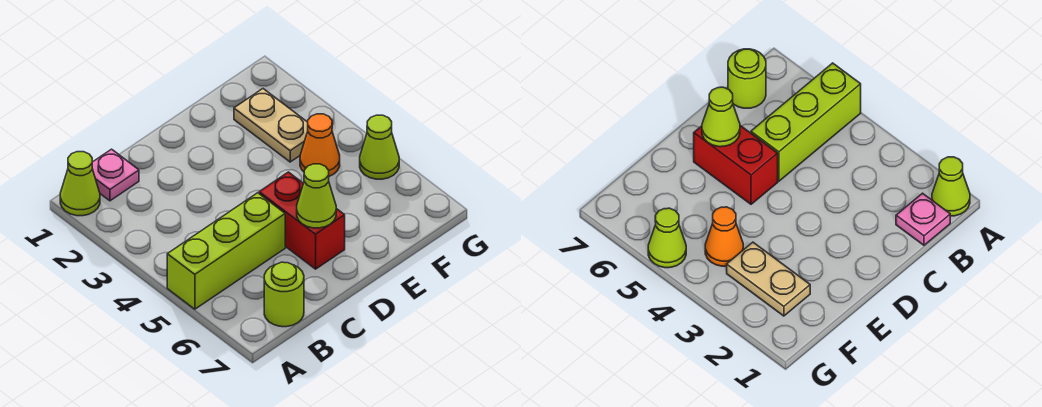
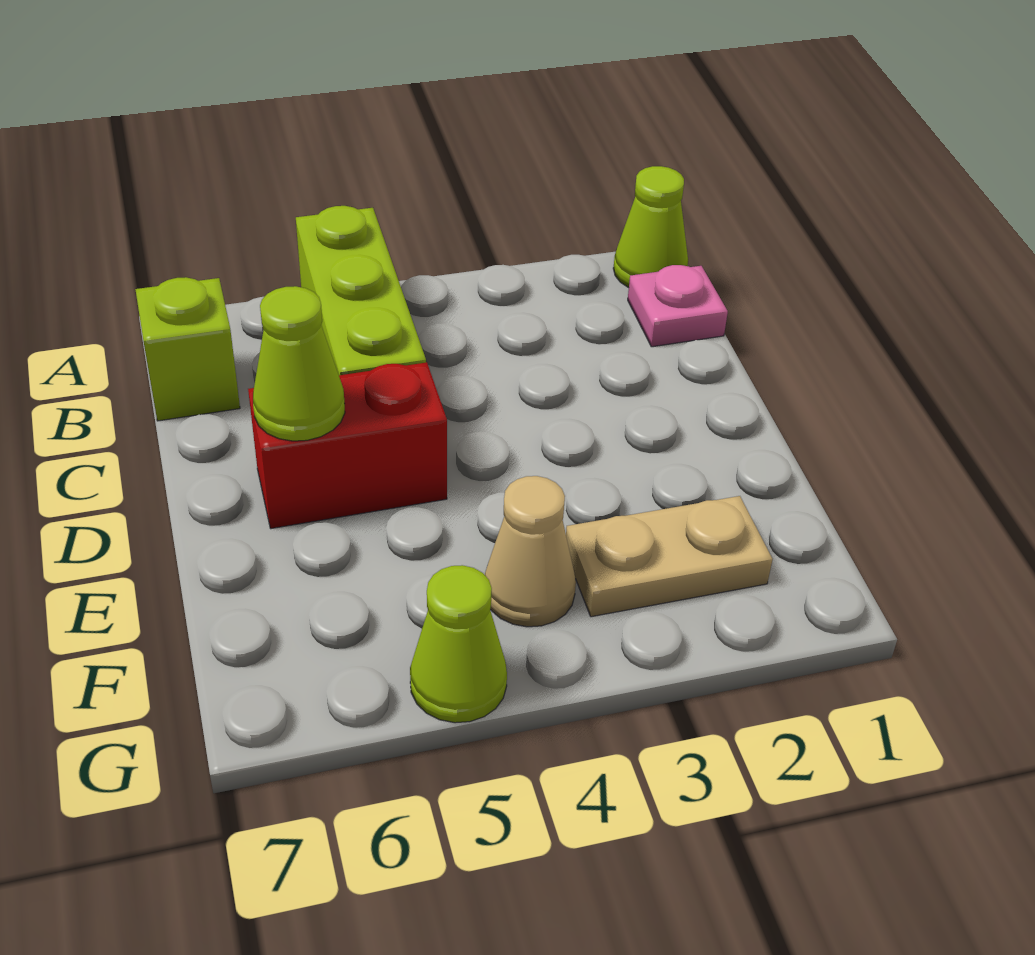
lime round brick B7 level 1 -> lime brick B7 level 1
orange cone F4 level 1 -> tan cone F4 level 1

